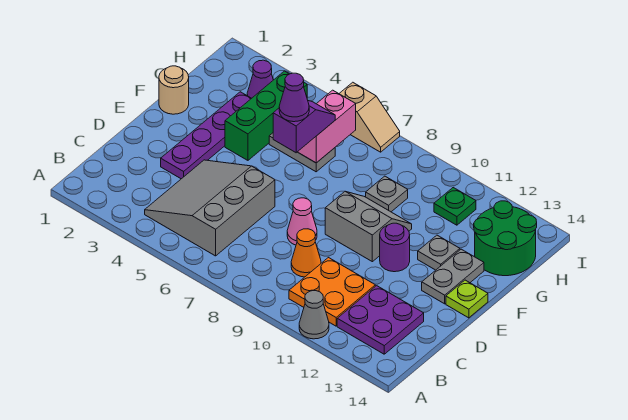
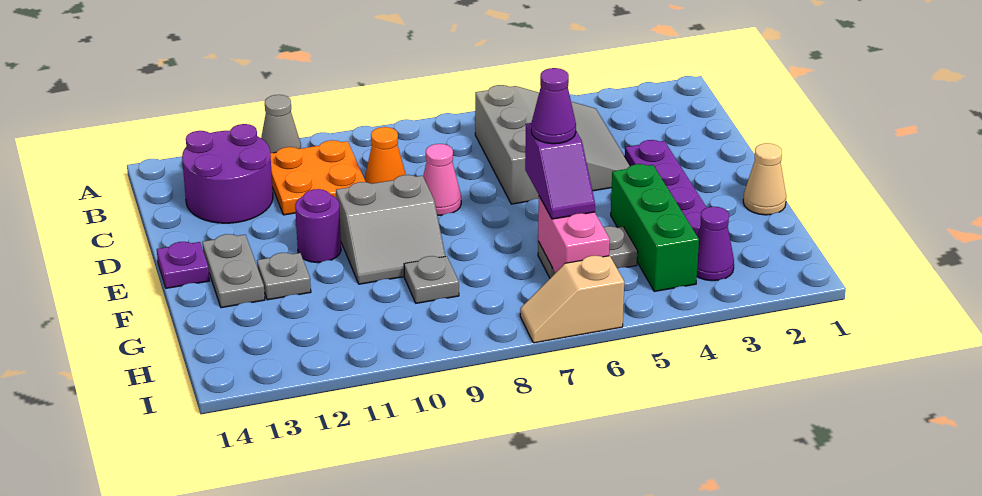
purple plate B12:C13 level 1 -> purple round brick B12:C13 level 1
lime plate E14 level 1 -> purple plate E14 level 1
tan round brick F1 level 1 -> tan cone F1 level 1
green round brick G13:H14 level 1 -> none
green plate H11 level 1 -> none

